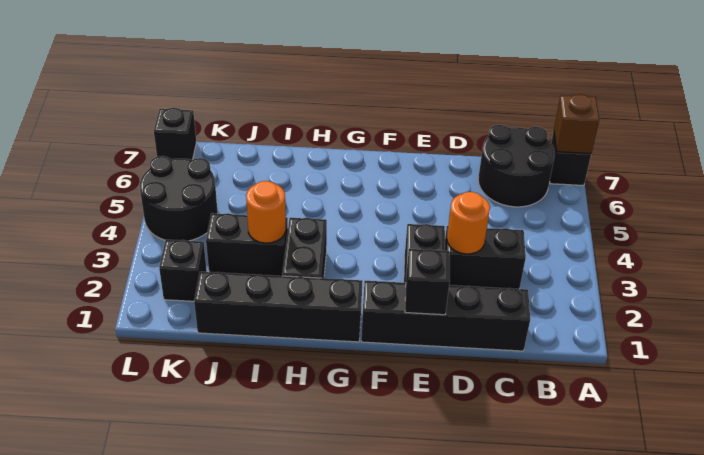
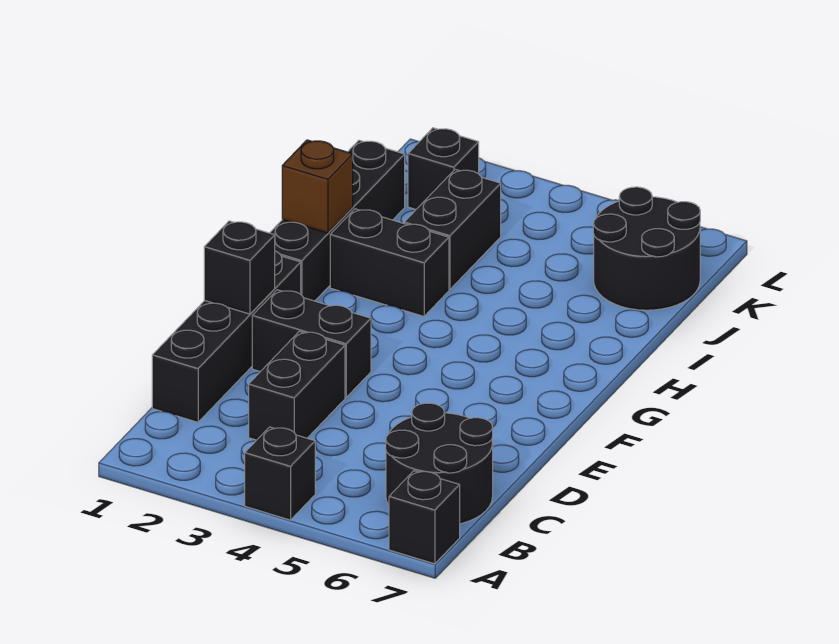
brown brick A7 level 2 -> brown brick H1 level 2
orange round brick D3 level 2 -> none
orange round brick I3 level 2 -> none
black round brick K4:L5 level 1 -> black round brick J6:K7 level 1
black brick L7 level 1 -> black brick A4 level 1

